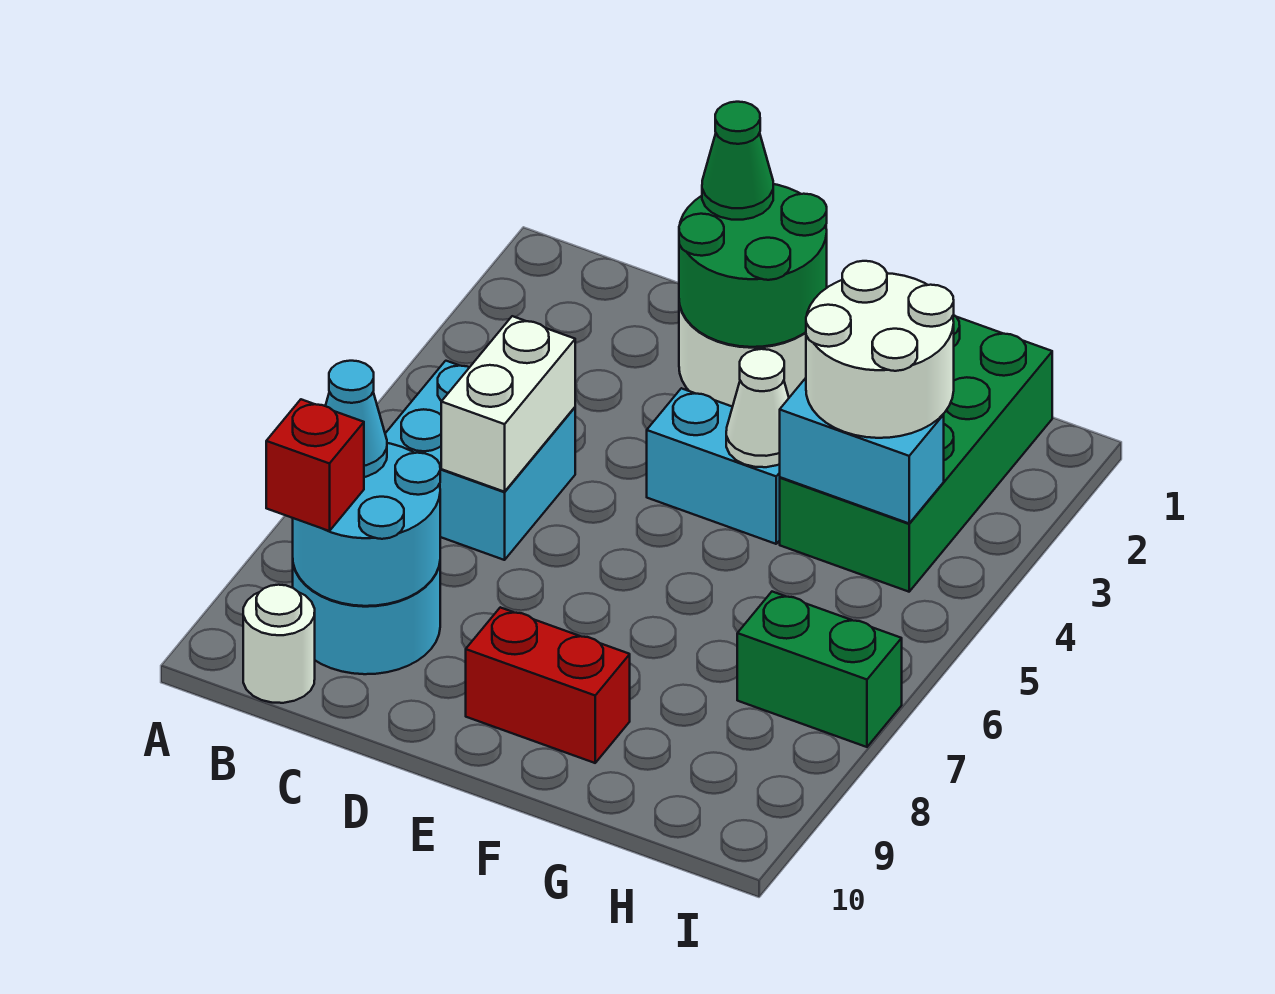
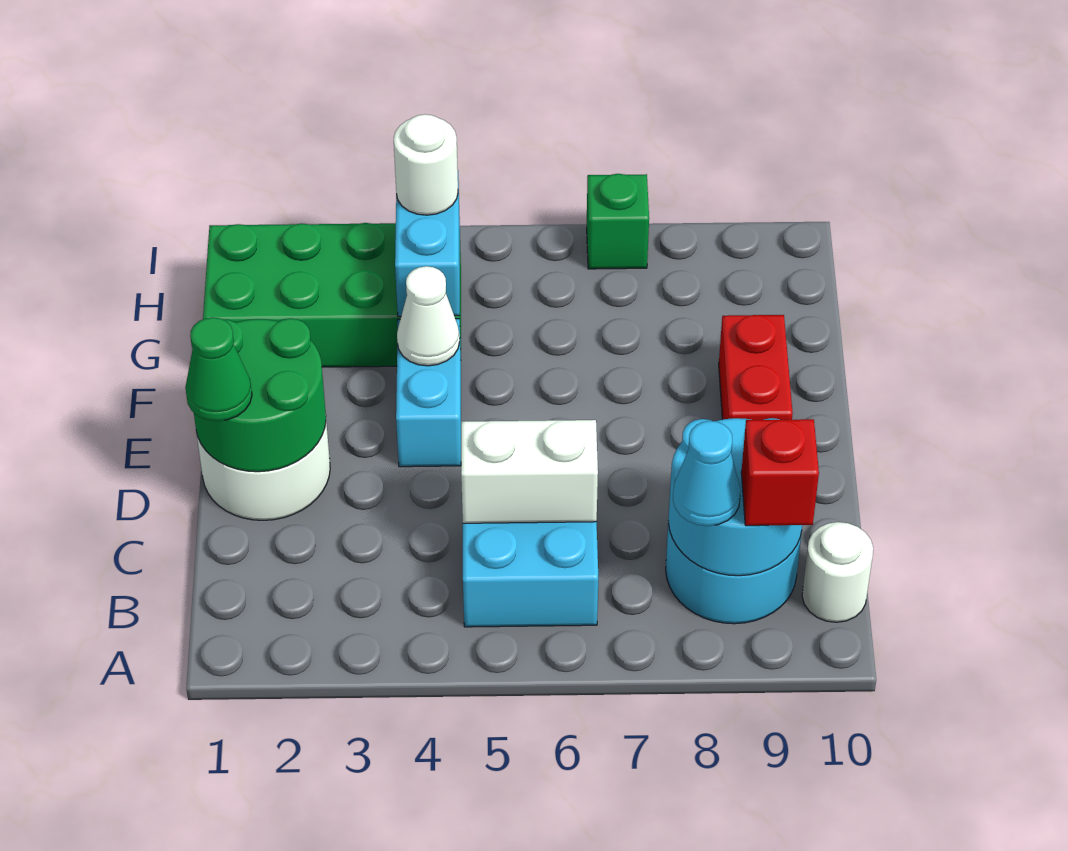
white round brick G3:H4 level 3 -> white round brick H4 level 3
green brick H7:I7 level 1 -> green brick I7 level 1

